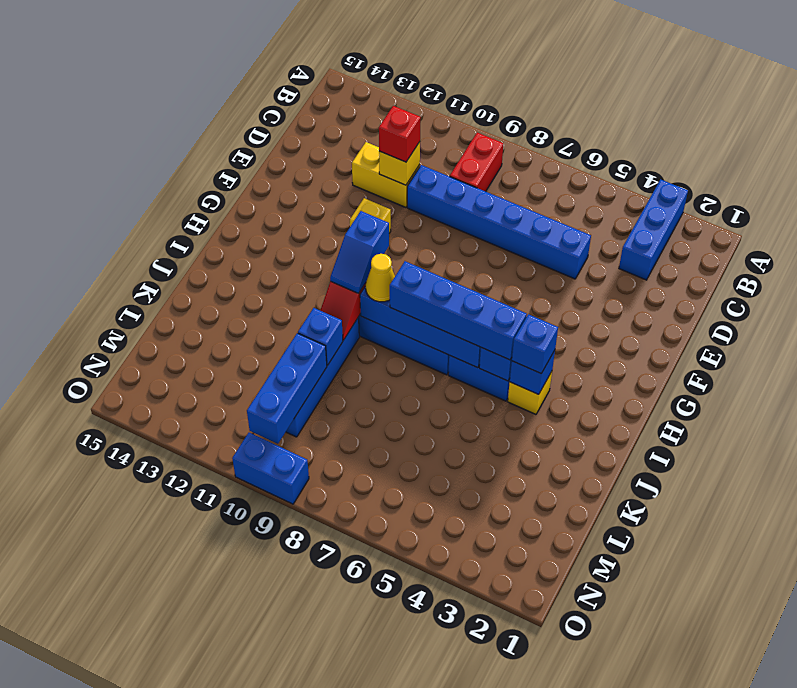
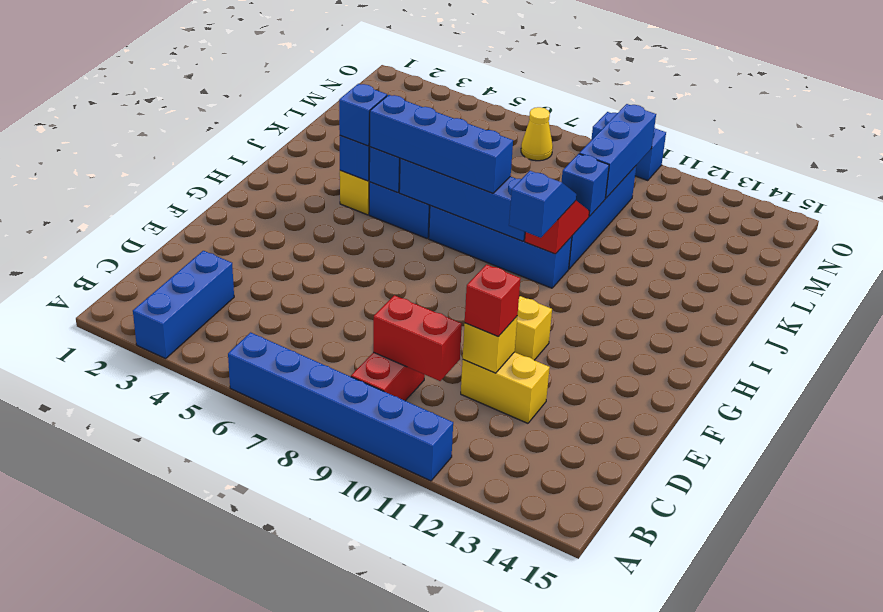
none -> red brick C9:C10 level 2
blue brick D5:D10 level 1 -> blue brick A6:A11 level 1
yellow cone I9 level 3 -> yellow cone N7 level 1

